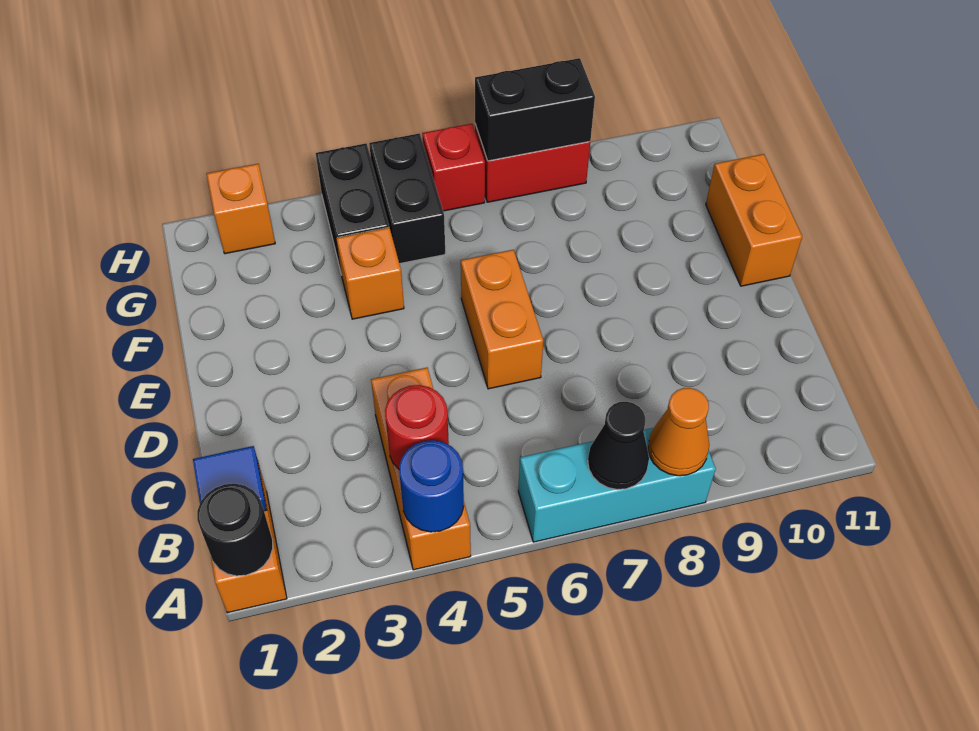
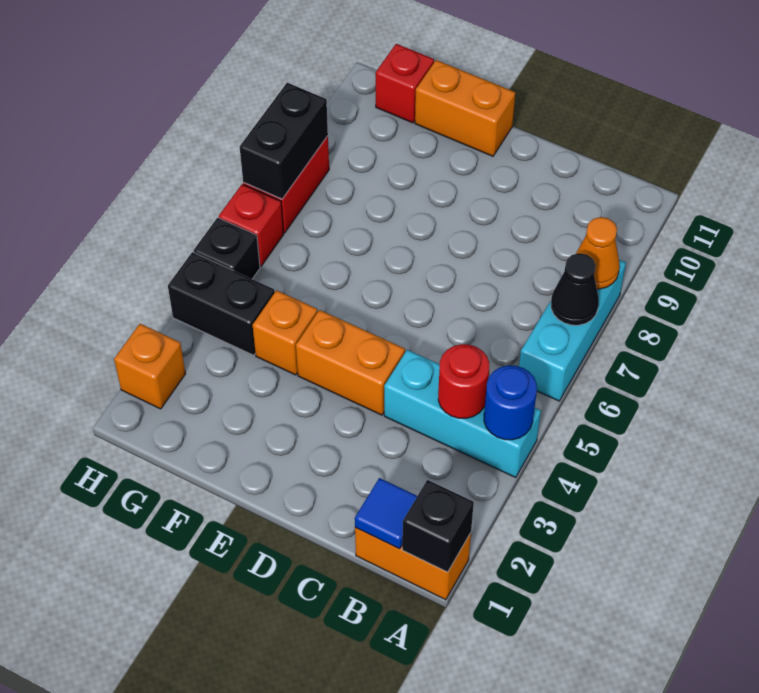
black round brick A1 level 2 -> black brick A1 level 2
orange brick A4:C4 level 1 -> cyan brick A4:C4 level 1
orange brick D6:E6 level 1 -> orange brick D4:E4 level 1
black brick G5:H5 level 1 -> black brick H5 level 1
none -> red brick G11 level 1

